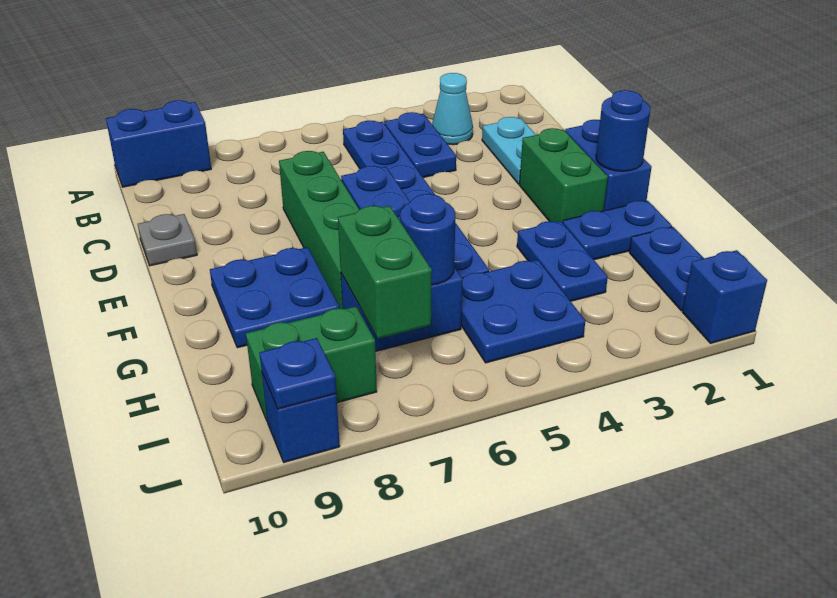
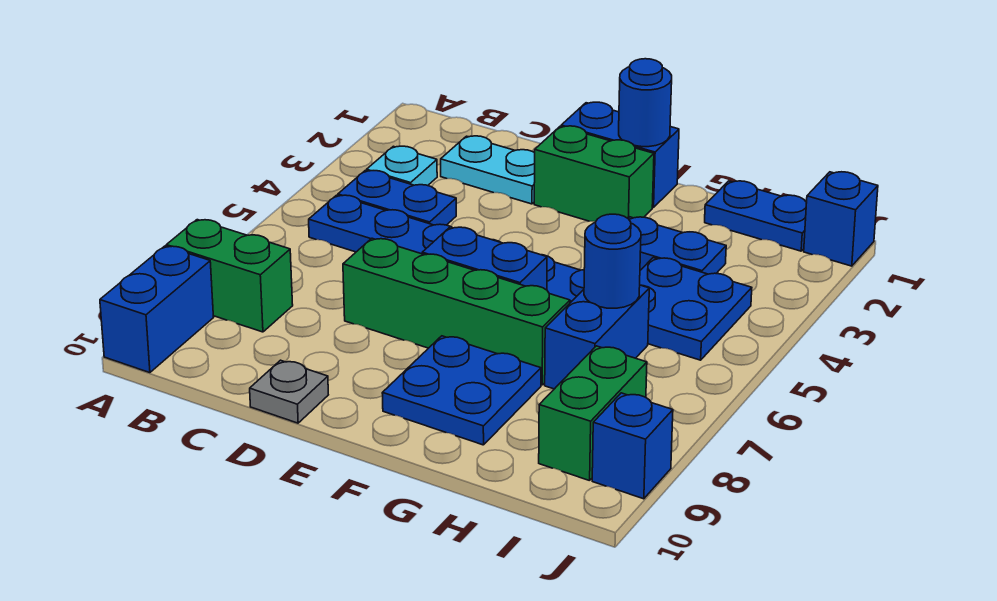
cyan cone B3 level 1 -> cyan plate B3 level 1
blue plate G1:G2 level 1 -> none
green brick H7:I7 level 2 -> green brick A8:B8 level 1
blue plate J9 level 2 -> none

